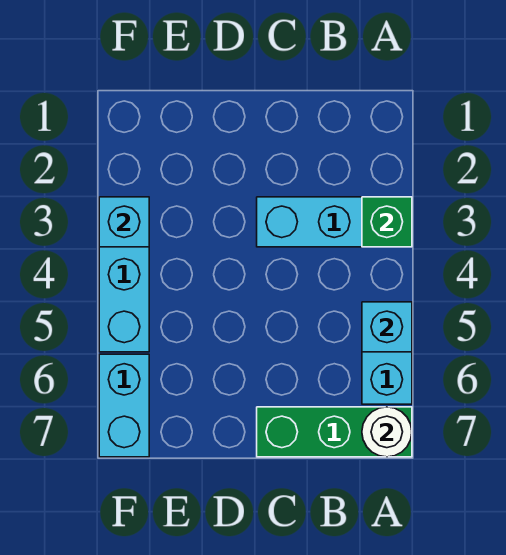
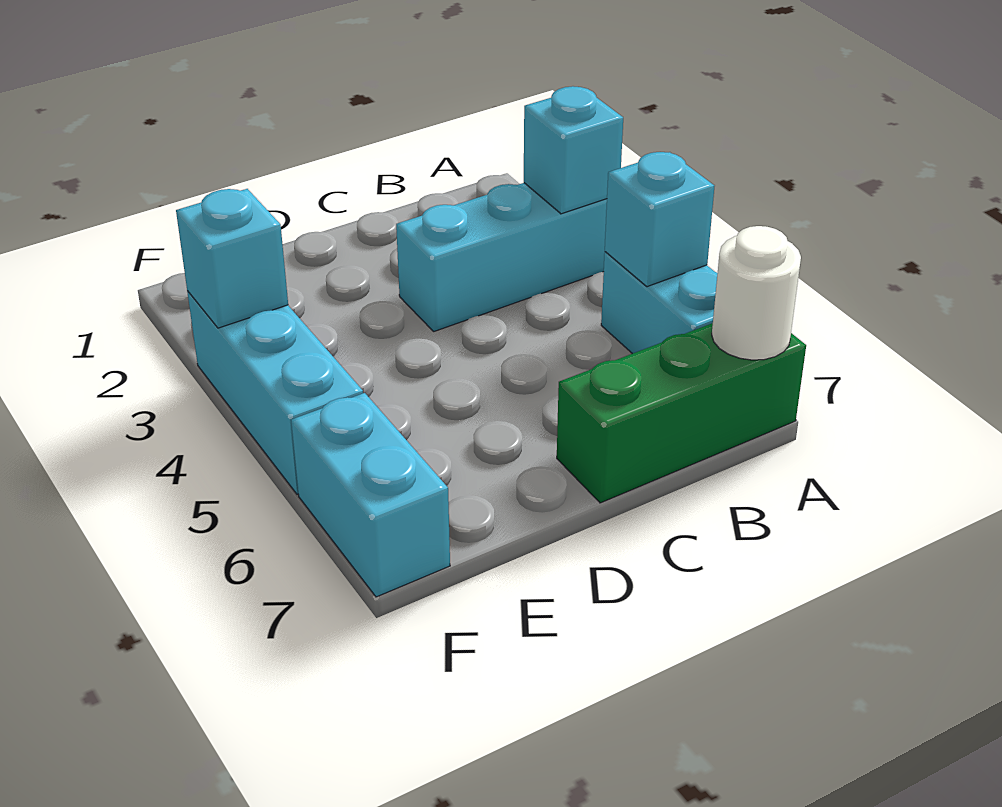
green brick A3 level 2 -> cyan brick A3 level 2

